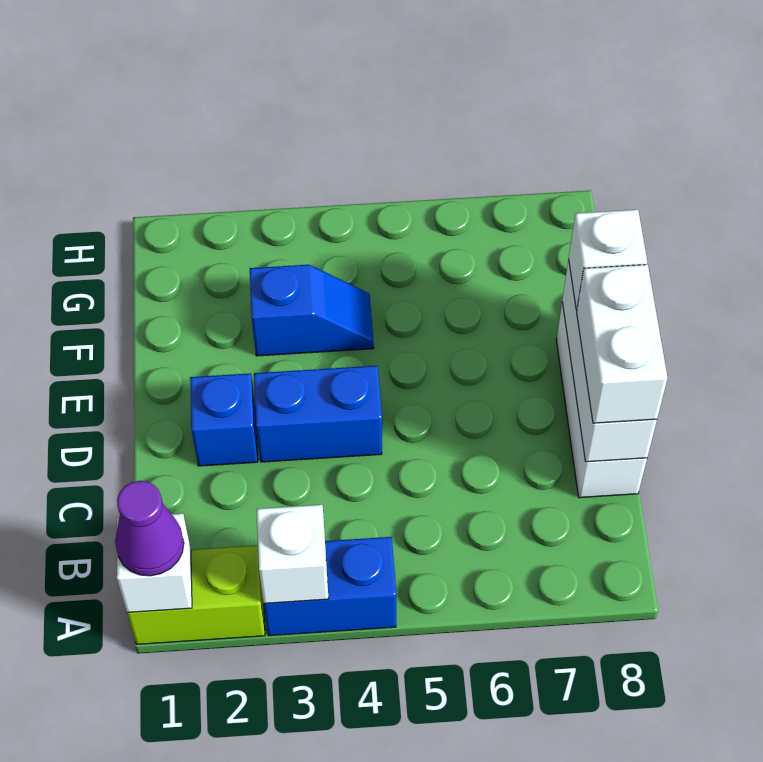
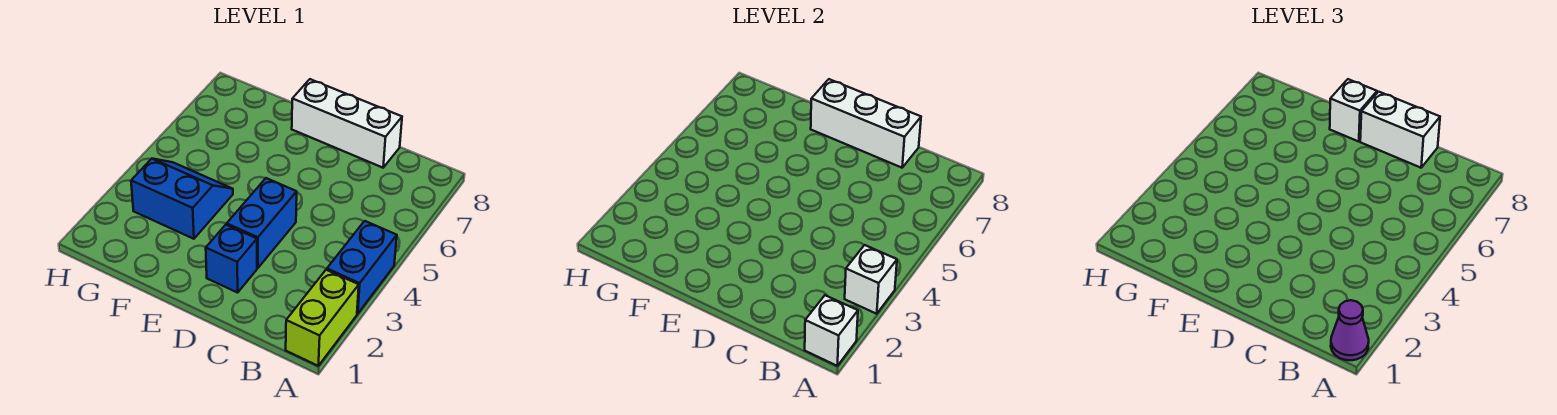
blue slope F3:F4 level 1 top 3 -> blue slope F3:G4 level 1 top 3

